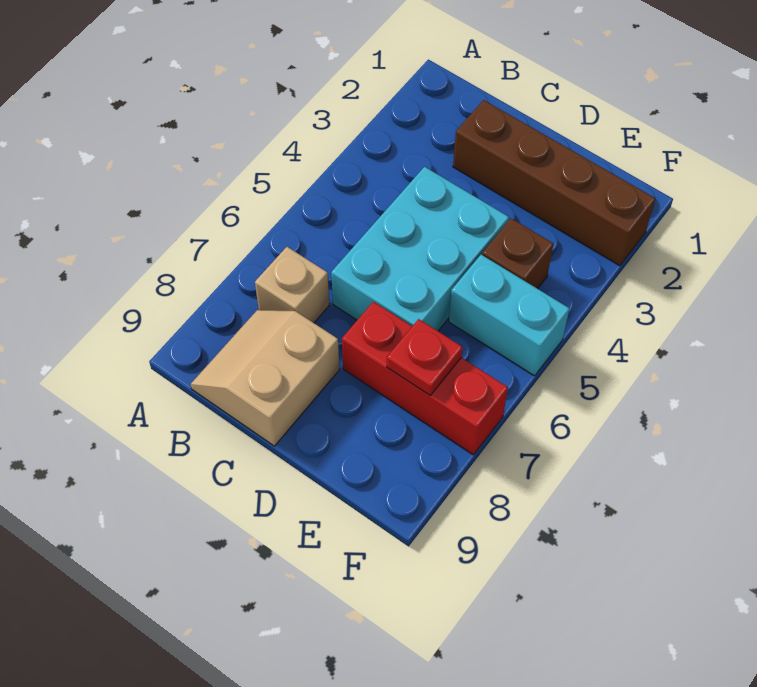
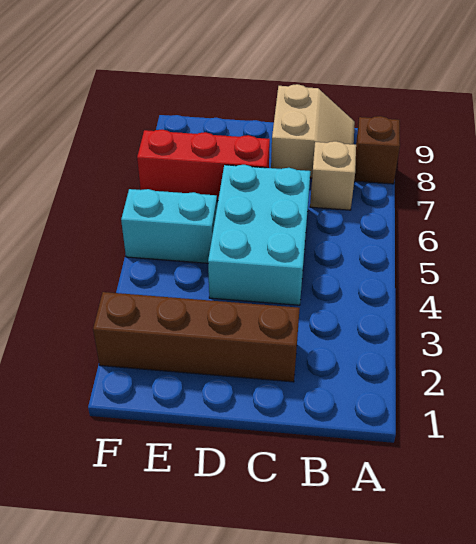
brown brick E4 level 1 -> brown brick A8 level 1
red plate E7 level 2 -> none

